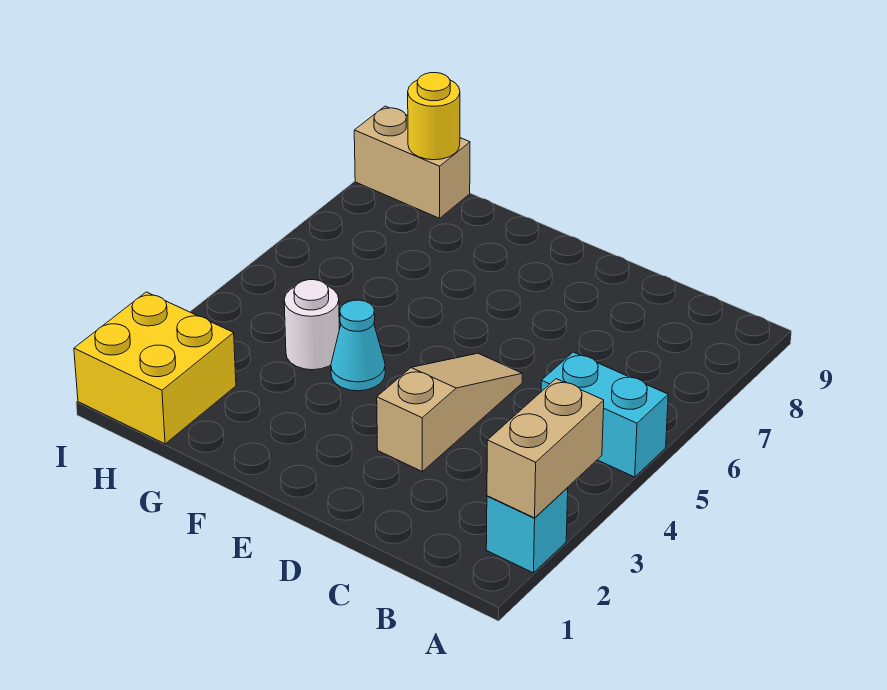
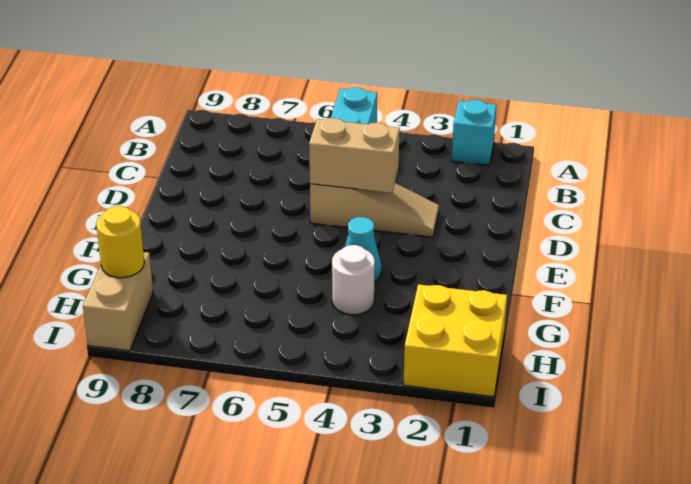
tan brick A2:A3 level 2 -> tan brick D4:D5 level 2
tan slope D3:D5 level 1 top 3 -> tan slope D3:D5 level 1 top 5

